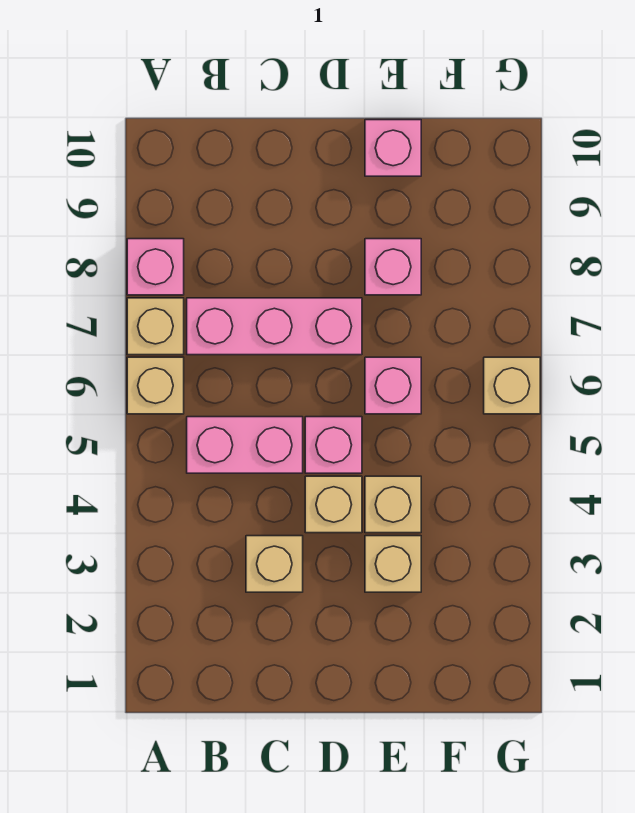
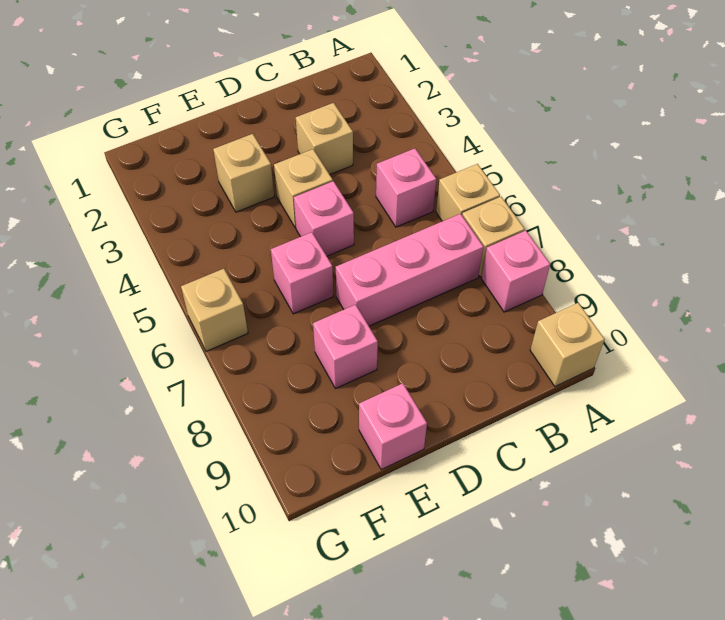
pink brick B5:C5 level 1 -> pink brick B5 level 1
tan brick E4 level 1 -> tan brick A10 level 1

